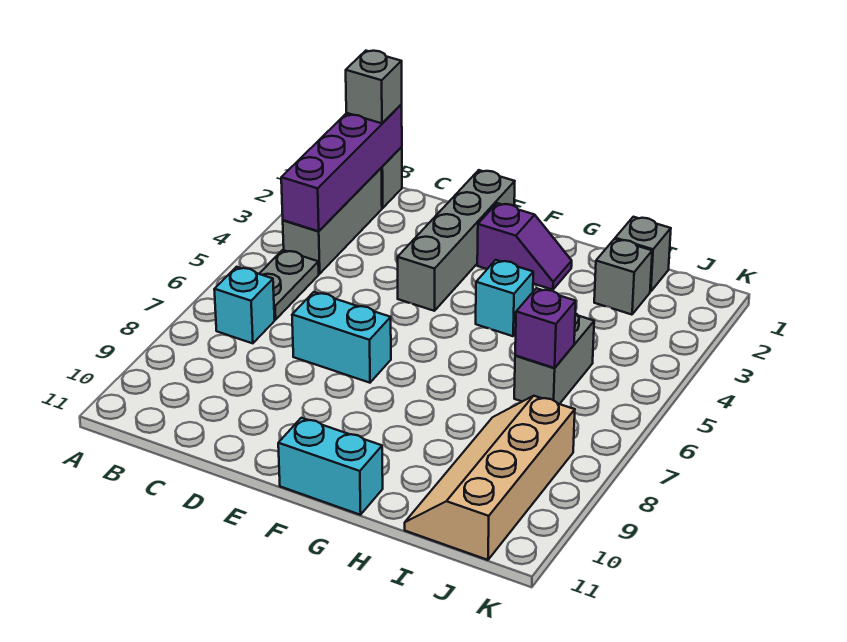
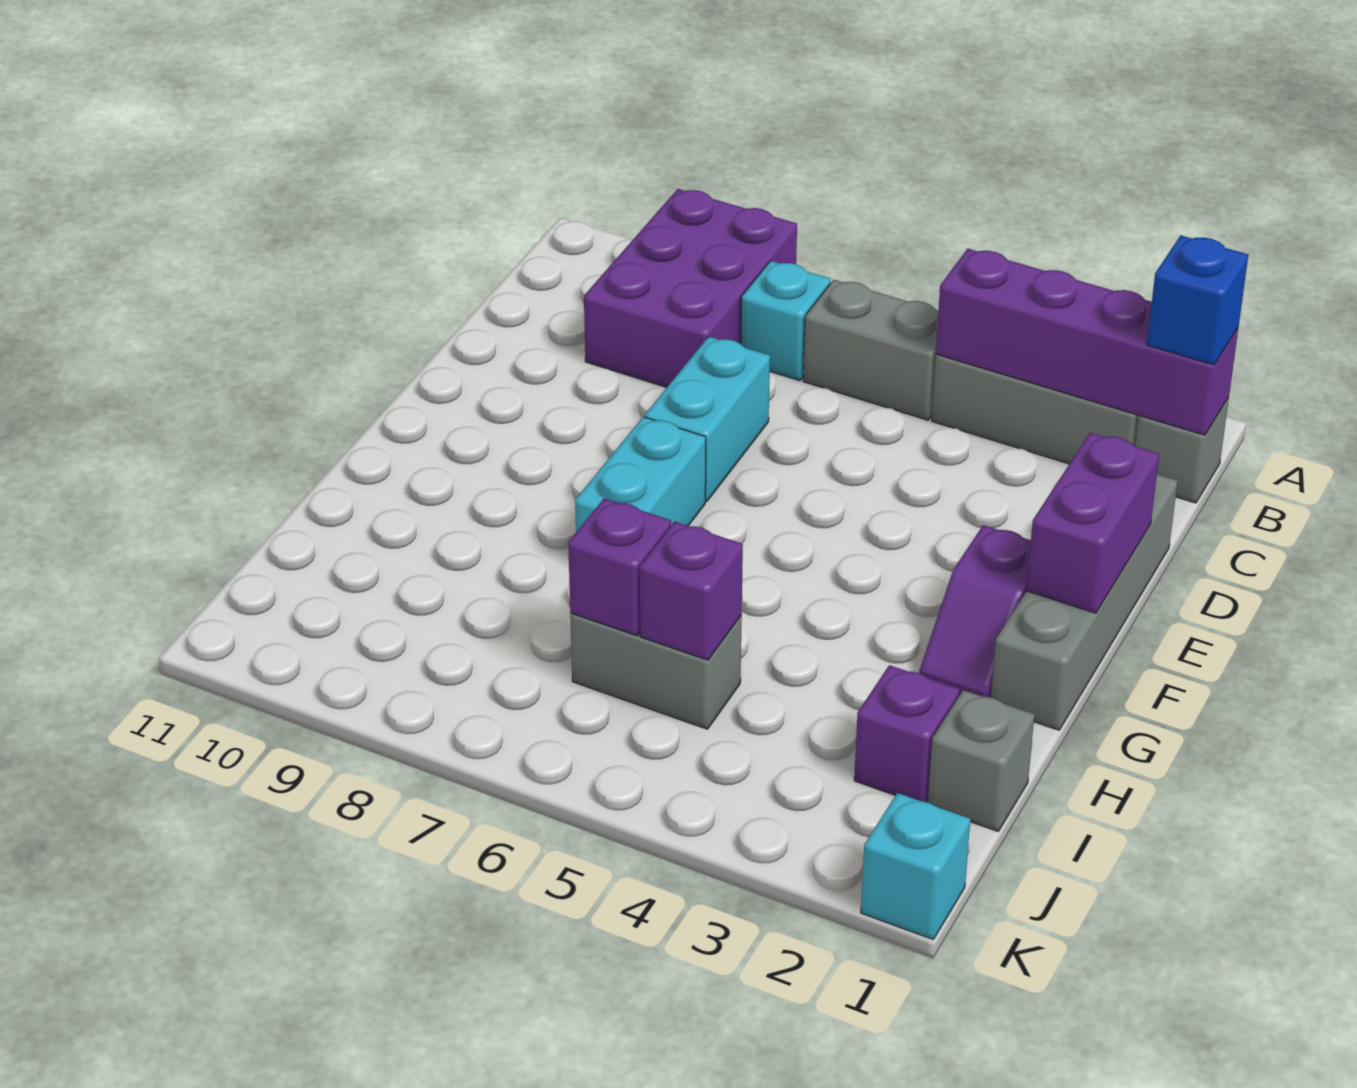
none -> purple brick A8:C9 level 1
grey brick B1 level 3 -> blue brick B1 level 3
grey plate B5:B6 level 1 -> grey brick B5:B6 level 1
grey brick E1:E4 level 1 -> grey brick D1:G1 level 1
none -> purple brick E1:F1 level 2
cyan brick F11:G11 level 1 -> cyan brick F7:G7 level 1
cyan brick G4 level 1 -> cyan brick K1 level 1
grey brick I2 level 1 -> purple brick I2 level 1
none -> purple brick I5 level 2
tan slope I8:J11 level 1 top J -> none

